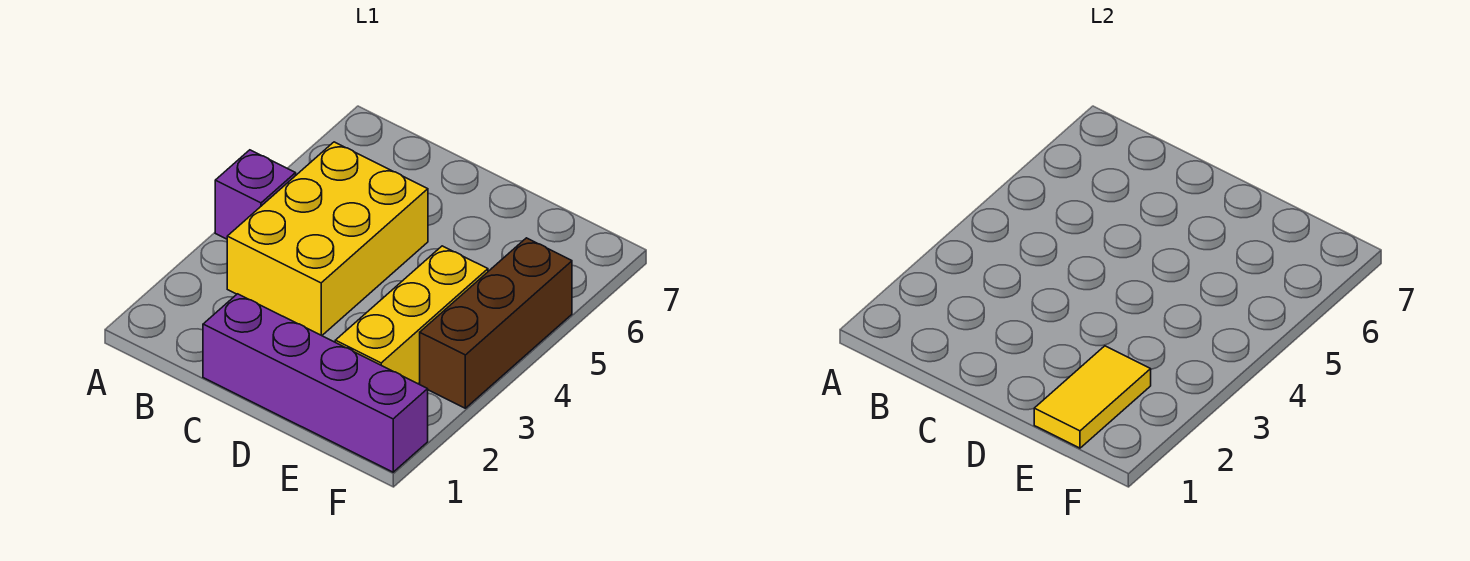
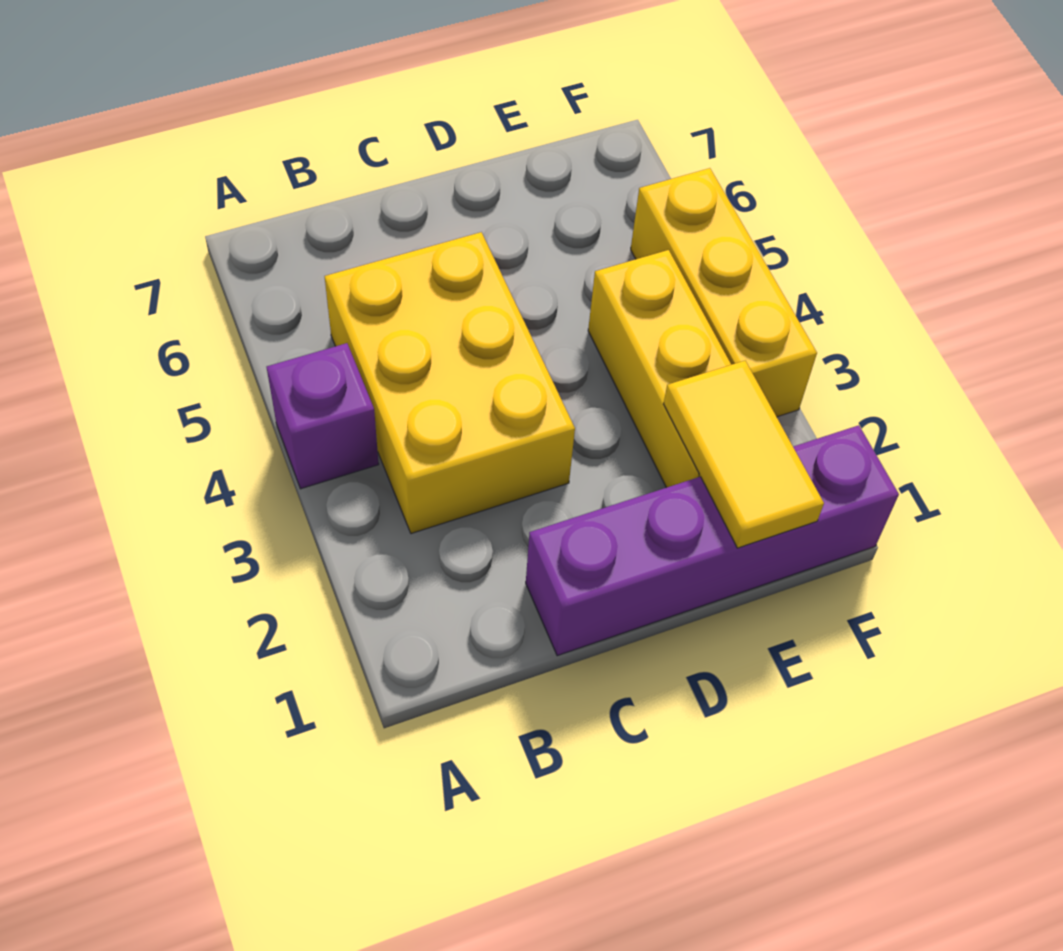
brown brick F3:F5 level 1 -> yellow brick F3:F5 level 1

